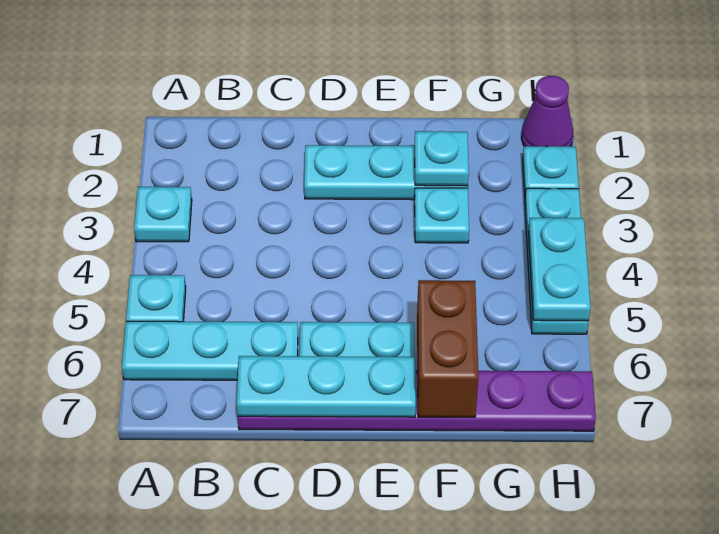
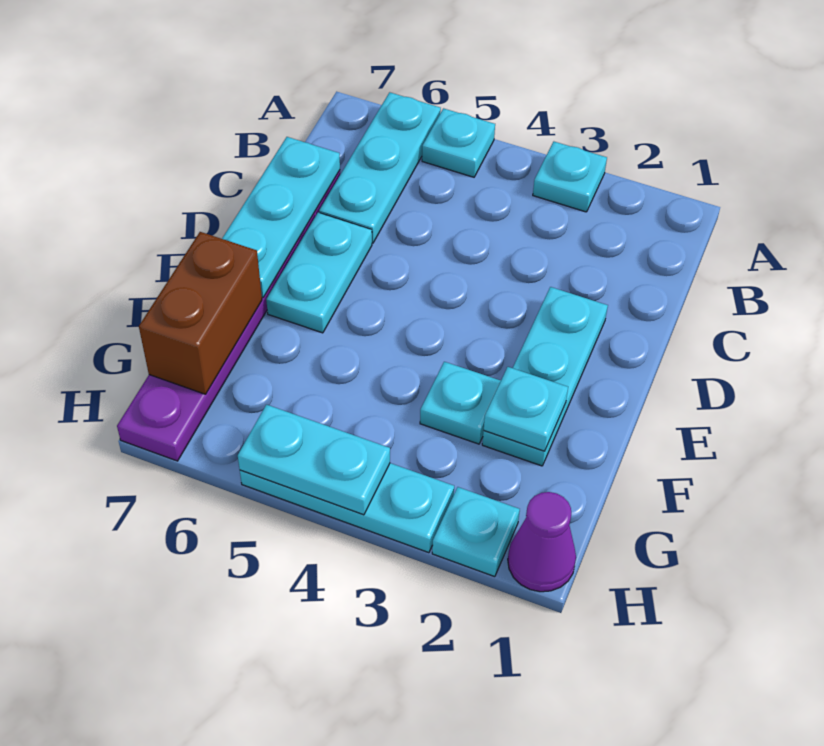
brown brick F6:F7 level 2 -> brown brick F7:G7 level 2

